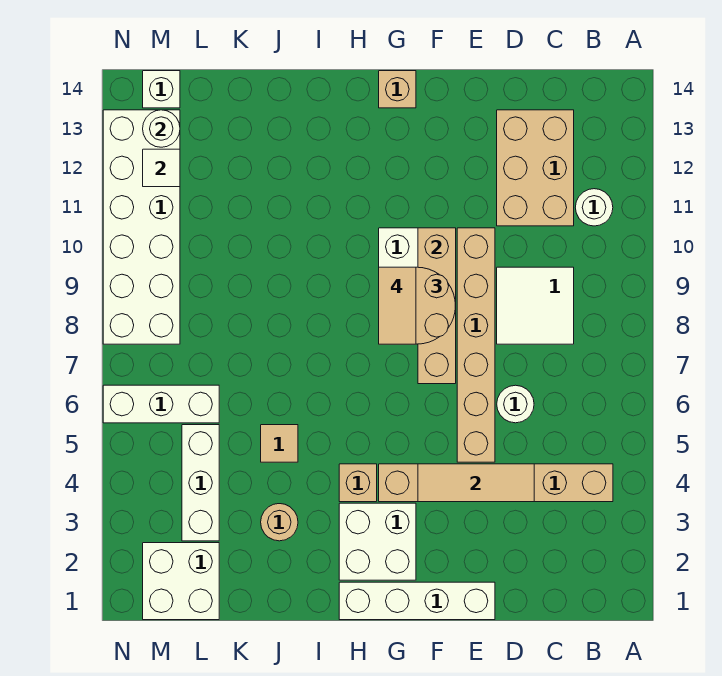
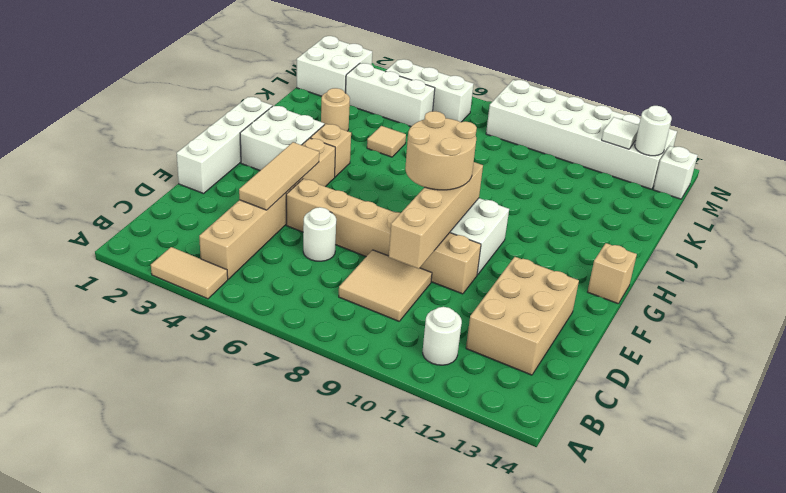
white tile C8:D9 level 1 -> tan tile C8:D9 level 1
tan brick C11:D13 level 1 -> tan brick C12:E13 level 1
tan brick F7:F10 level 2 -> tan brick D9:G9 level 2
tan tile G8:G9 level 4 -> tan tile A3:A4 level 1
white brick L6:N6 level 1 -> white brick M4:M6 level 1

